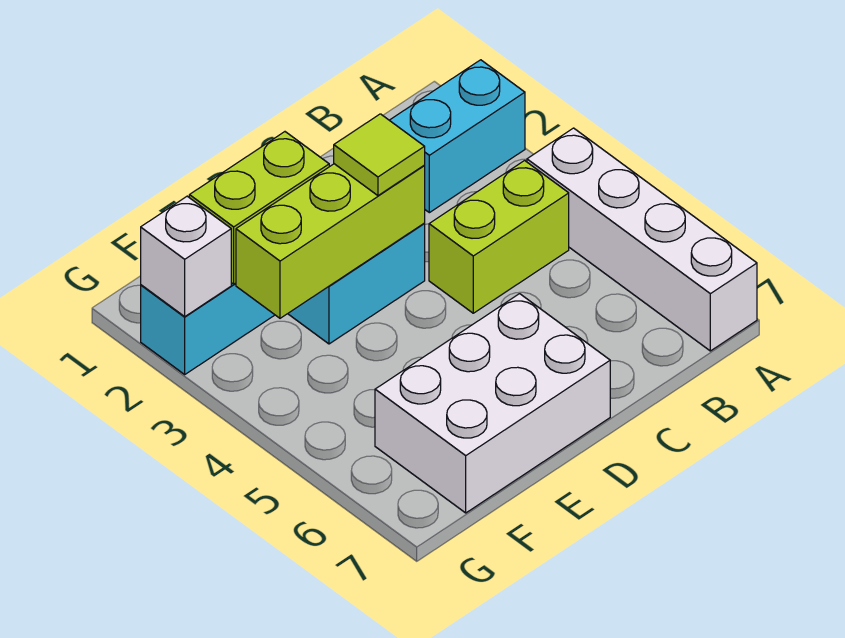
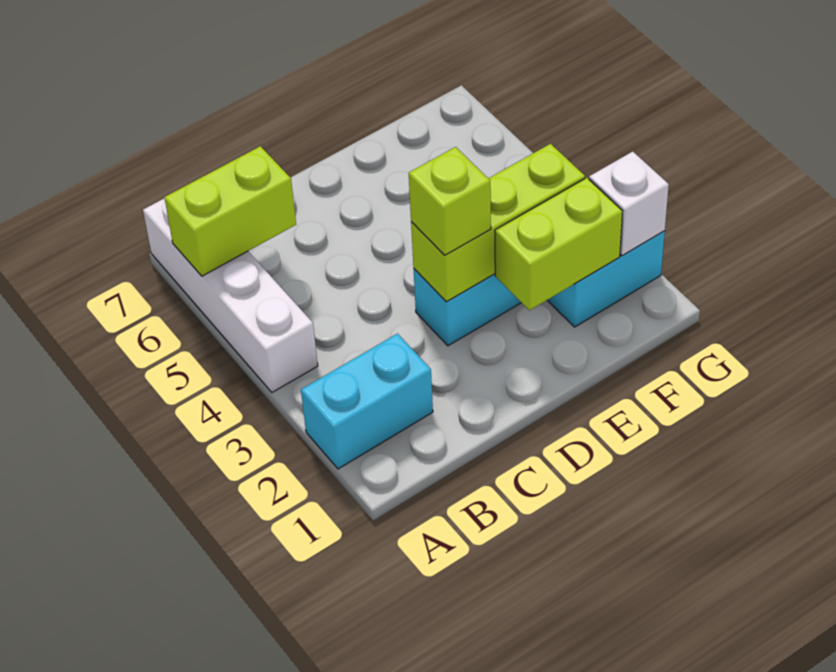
lime brick B4:C4 level 1 -> lime brick A6:B6 level 2
lime tile D3 level 3 -> lime brick D3 level 3
white brick D6:F7 level 1 -> none

